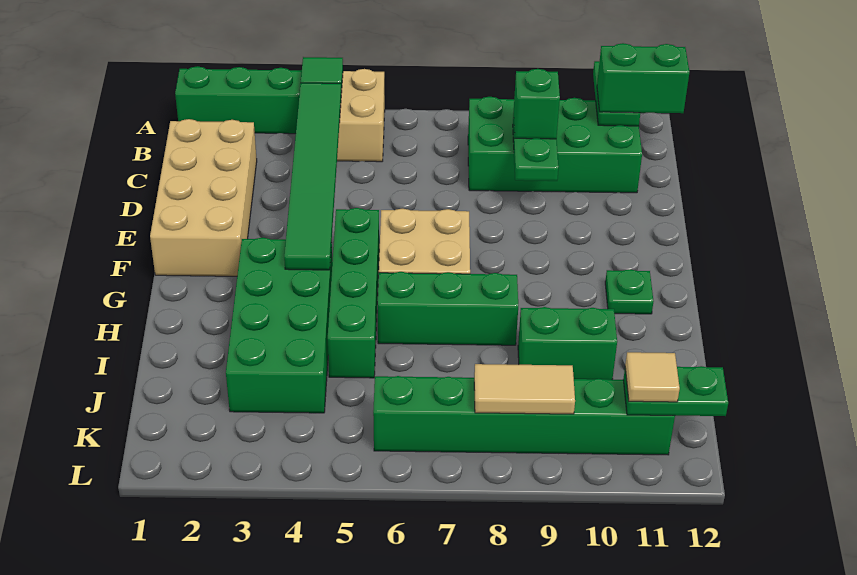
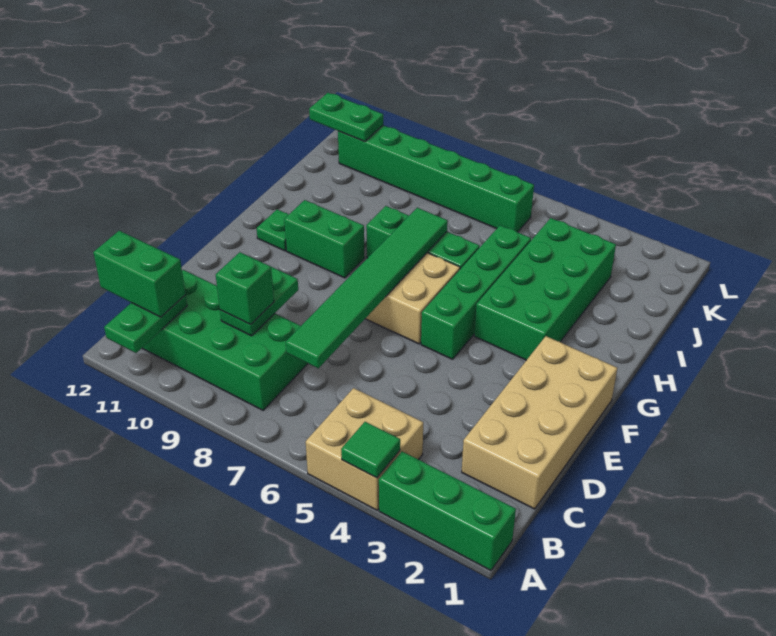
green tile B4:G4 level 2 -> green tile C7:H7 level 2
green brick I9:I10 level 1 -> green brick G9:G10 level 1
tan tile K8:K9 level 2 -> none
tan tile K11 level 3 -> none

